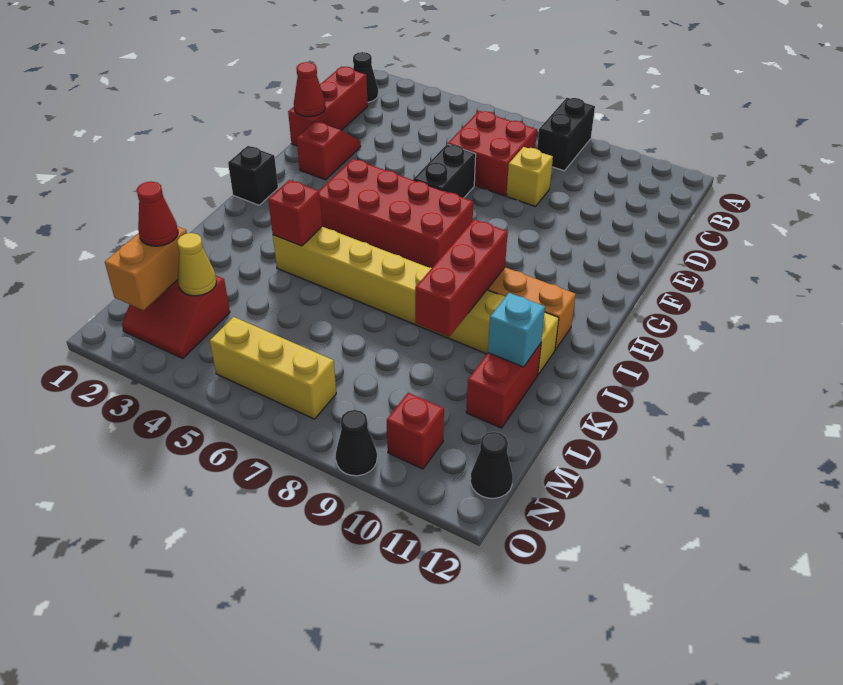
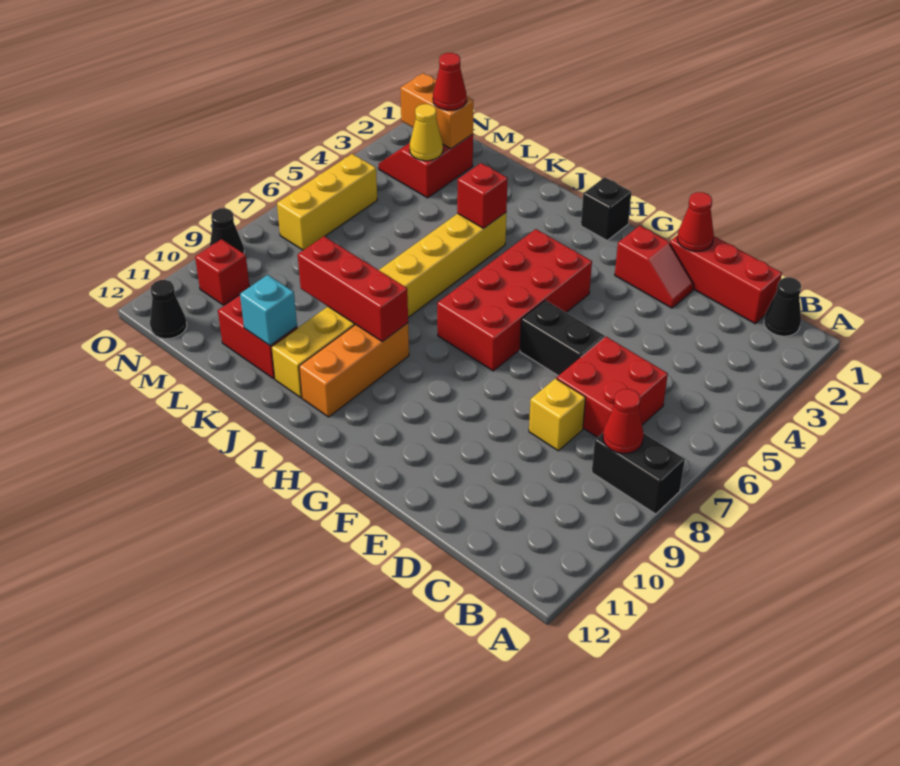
none -> red cone B8 level 2

